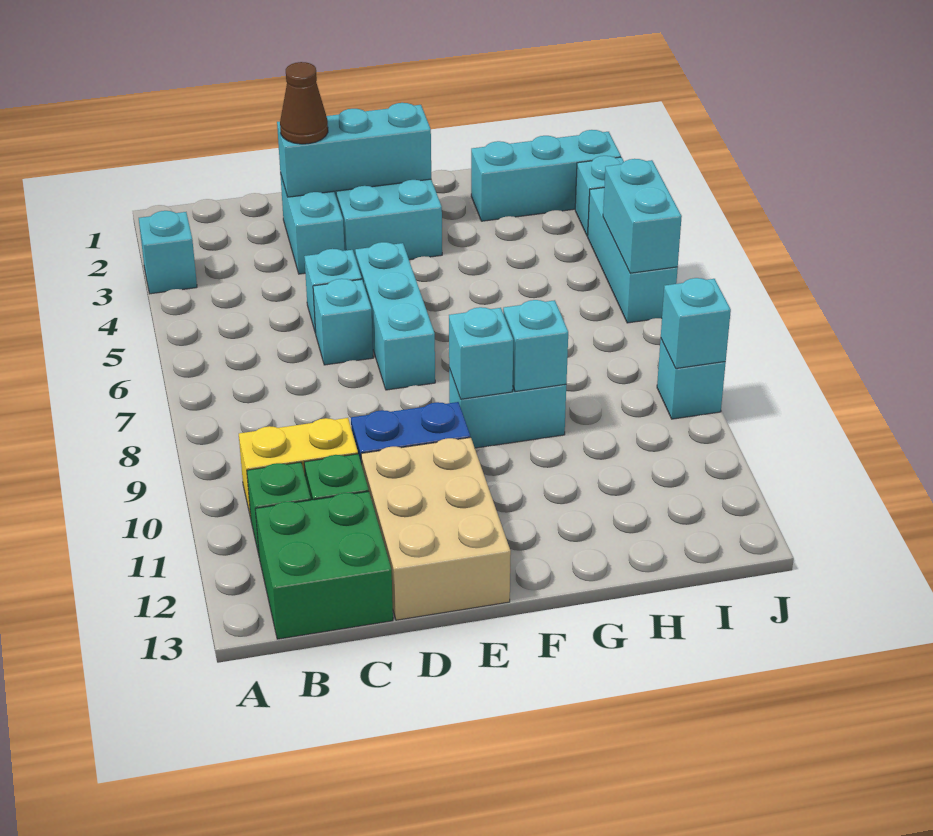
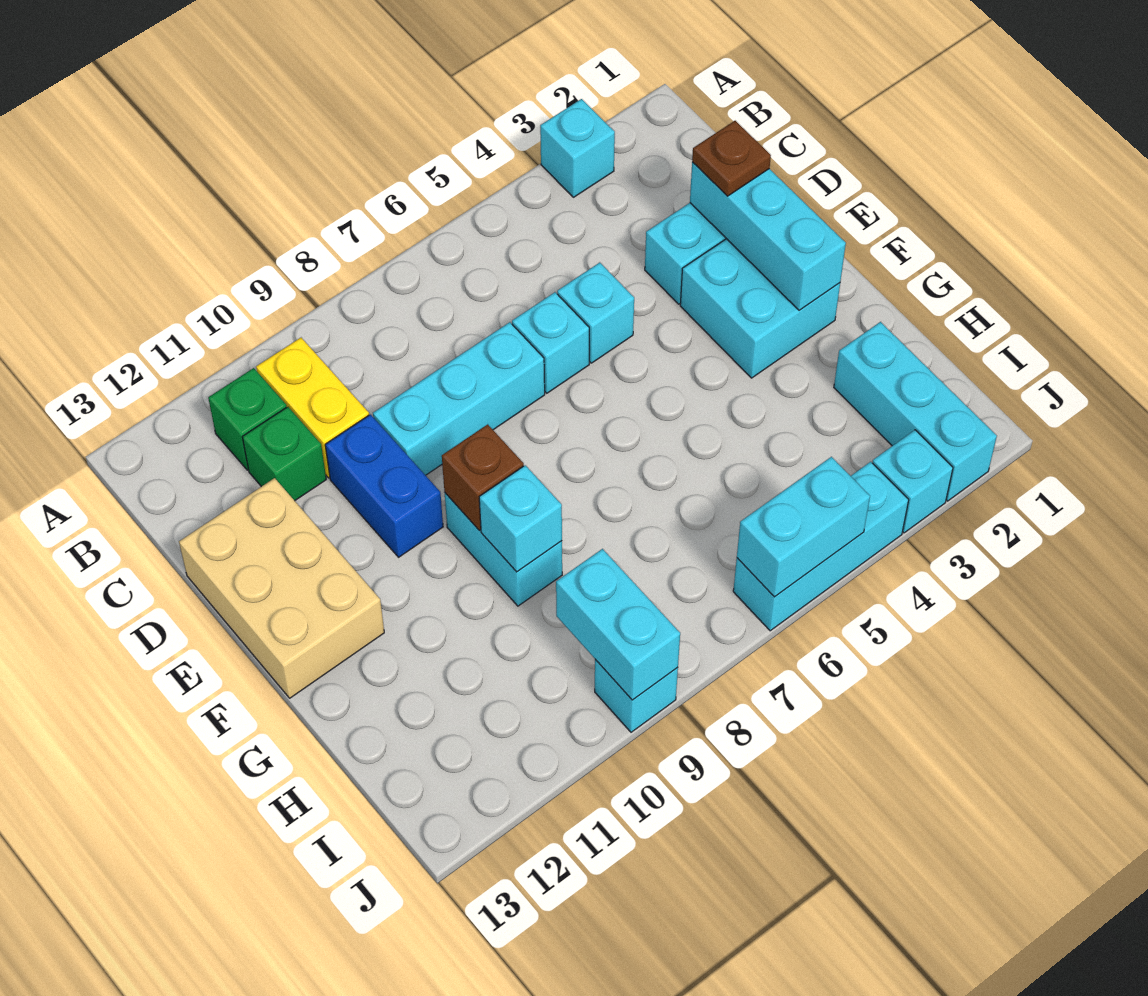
green brick B12:C13 level 1 -> none
brown cone D2 level 3 -> brown plate D2 level 3
tan brick D11:E13 level 1 -> tan brick D12:F13 level 1
cyan brick E5:E7 level 1 -> cyan brick D7:D9 level 1
cyan brick F9 level 2 -> brown brick F9 level 2
cyan brick J9 level 2 -> cyan brick I9:J9 level 2

